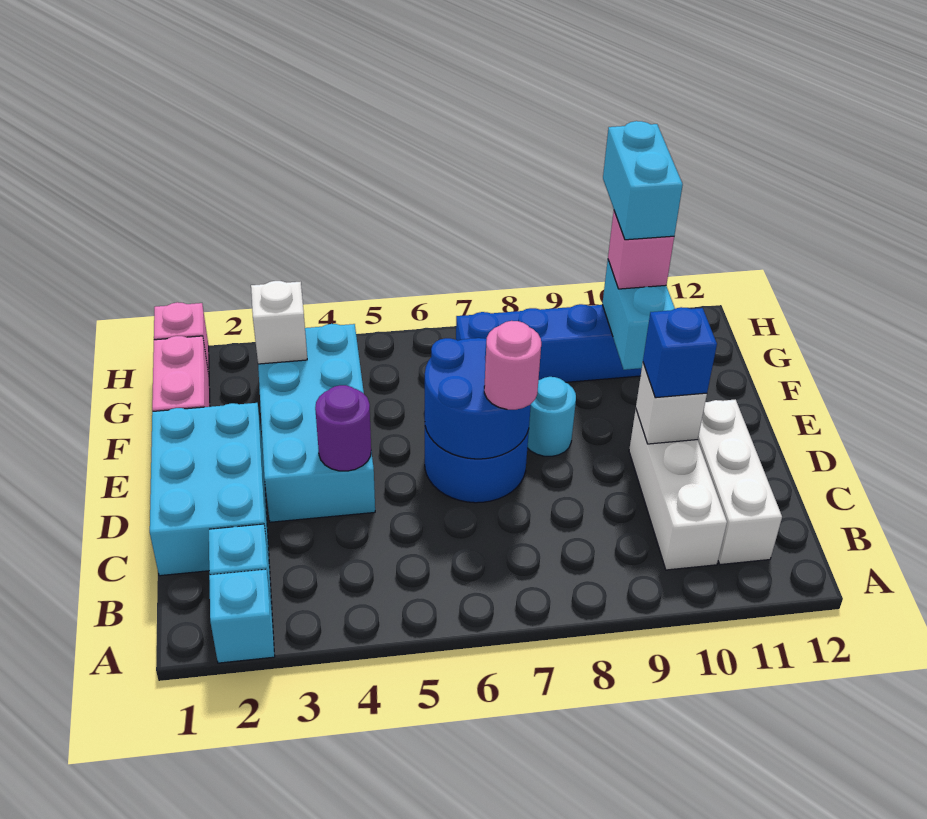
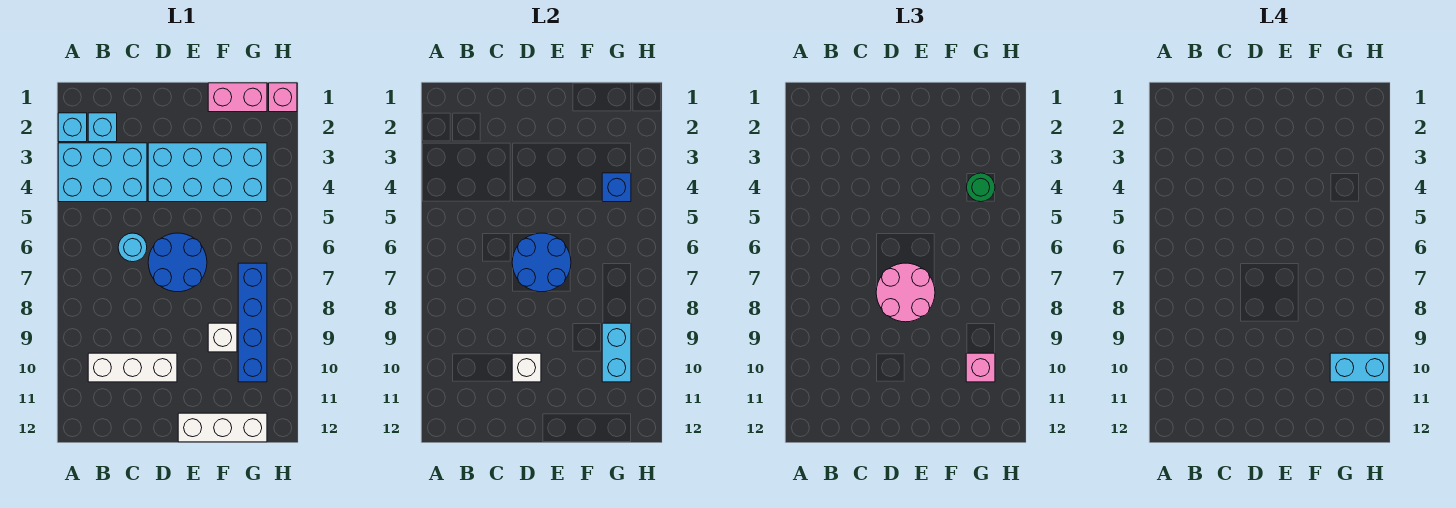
white brick B11:D11 level 1 -> white brick E12:G12 level 1
cyan brick C1:E2 level 1 -> cyan brick A3:C4 level 1
purple round brick D4 level 2 -> none
pink round brick D7 level 3 -> pink round brick D7:E8 level 3
blue brick D10 level 3 -> blue brick G4 level 2
cyan round brick E8 level 1 -> cyan round brick C6 level 1
cyan brick F10:G10 level 2 -> cyan brick G9:G10 level 2
white brick G3 level 2 -> white brick F9 level 1
none -> green round brick G4 level 3

